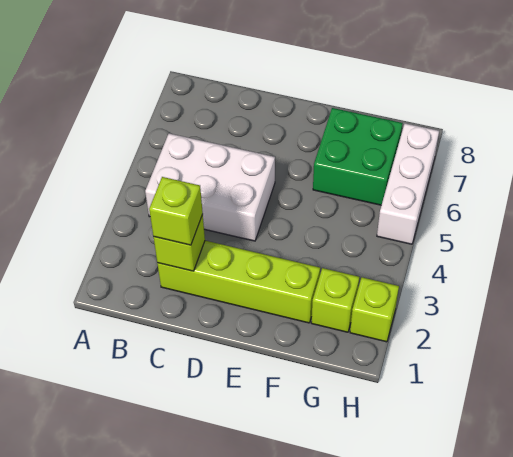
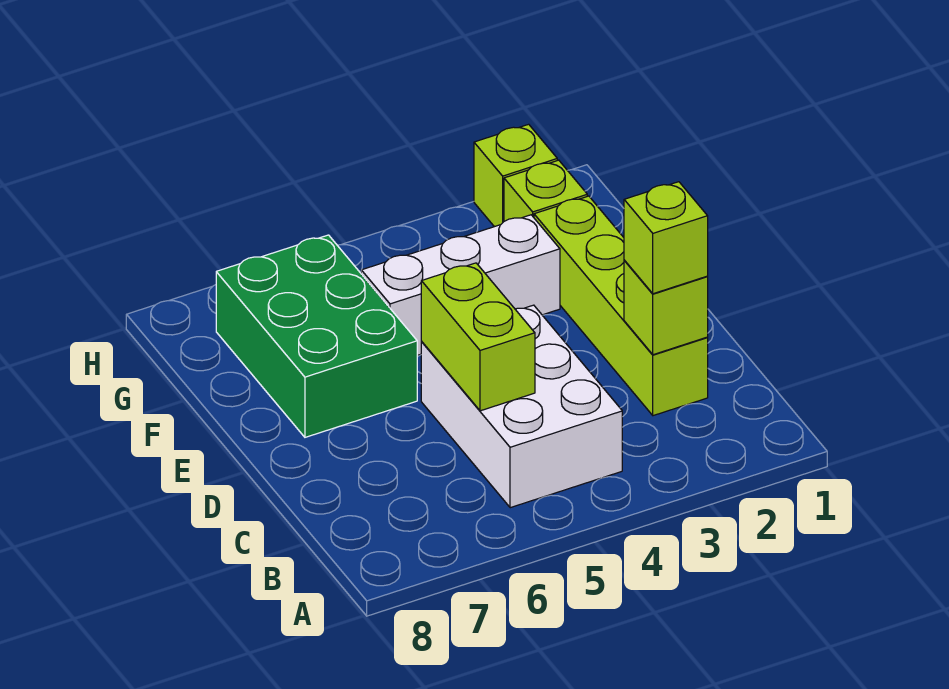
none -> lime brick C5:D5 level 2
green brick F6:G7 level 1 -> green brick E6:G7 level 1
white brick H5:H7 level 1 -> white brick F3:F5 level 1

